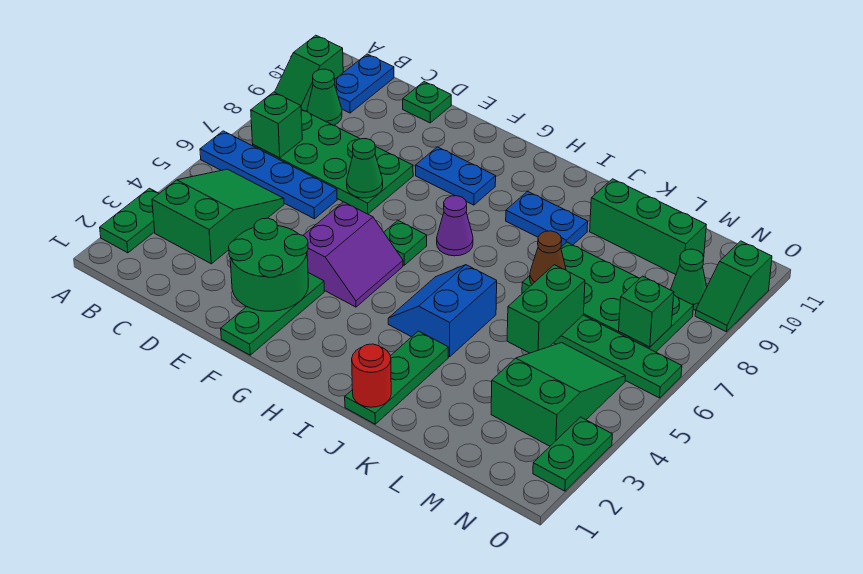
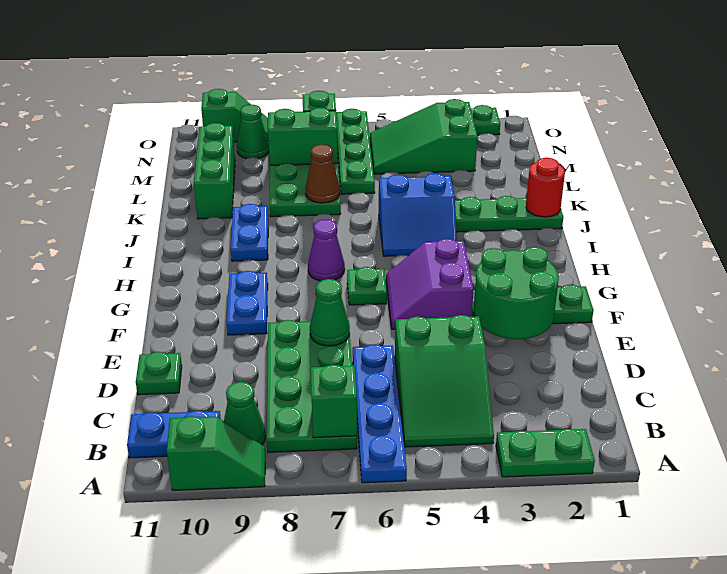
green slope B3:C5 level 1 top 3 -> green slope B4:D5 level 1 top D
purple slope F4:G5 level 1 top F -> purple slope F4:G5 level 1 top 4
green brick L5:L6 level 2 -> green brick M7:M8 level 2

